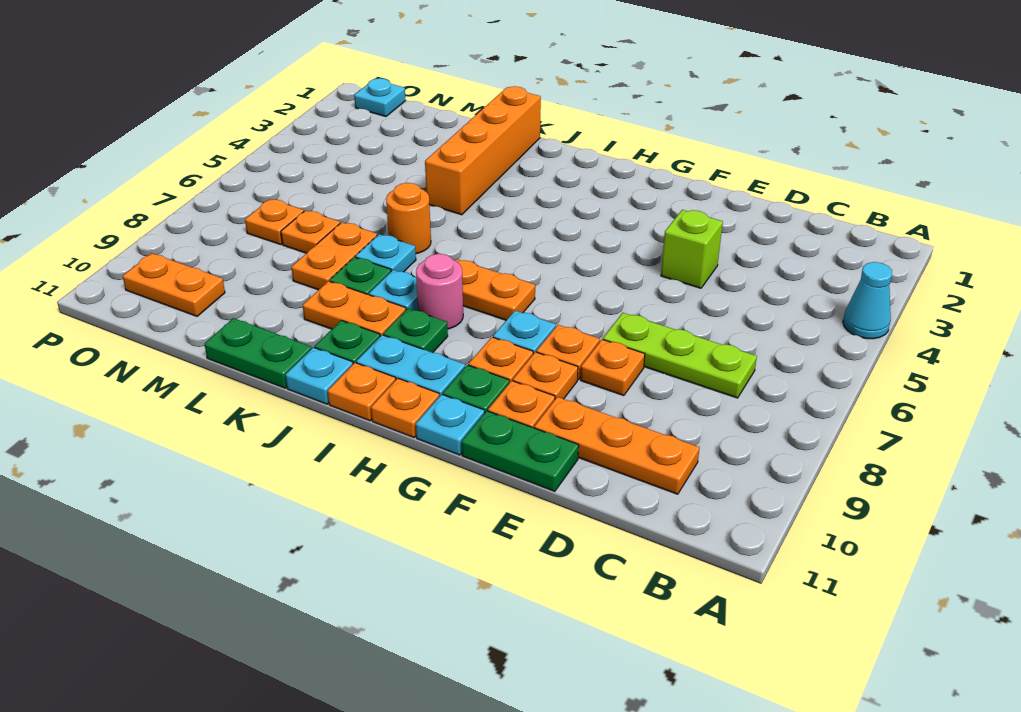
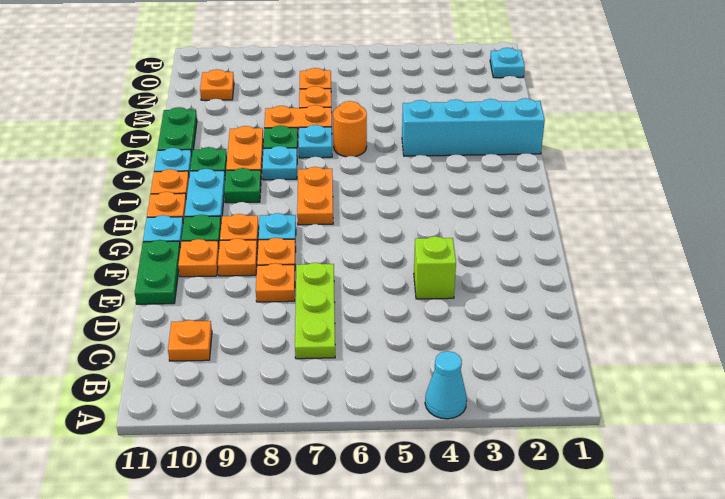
orange plate C10:E10 level 1 -> orange plate C10 level 1
pink round brick I8 level 1 -> none
orange brick K1:K4 level 1 -> cyan brick K1:K4 level 1
orange plate N10:O10 level 1 -> orange plate N10 level 1

